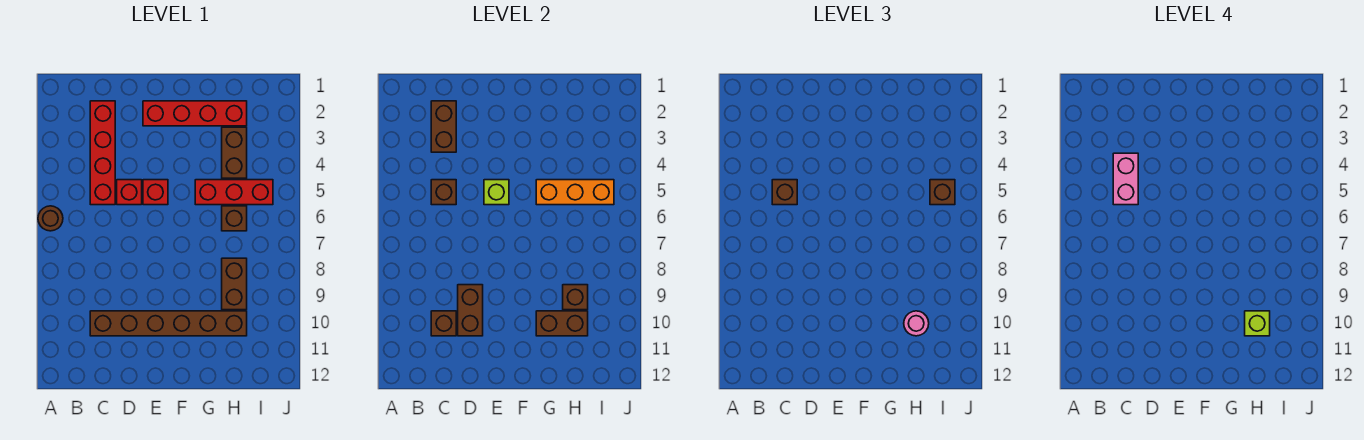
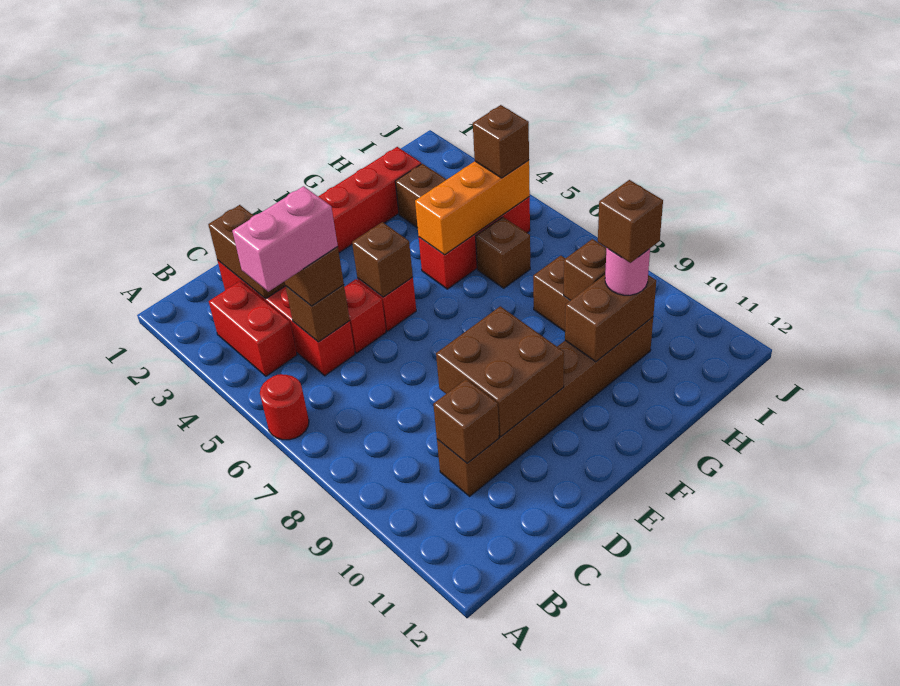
brown round brick A6 level 1 -> red round brick A6 level 1
none -> red brick B3:B4 level 1
pink brick C4:C5 level 4 -> pink brick B5:C5 level 4
brown brick D9:D10 level 2 -> brown brick D9:E10 level 2
lime brick E5 level 2 -> brown brick E5 level 2
lime brick H10 level 4 -> brown brick H10 level 4

